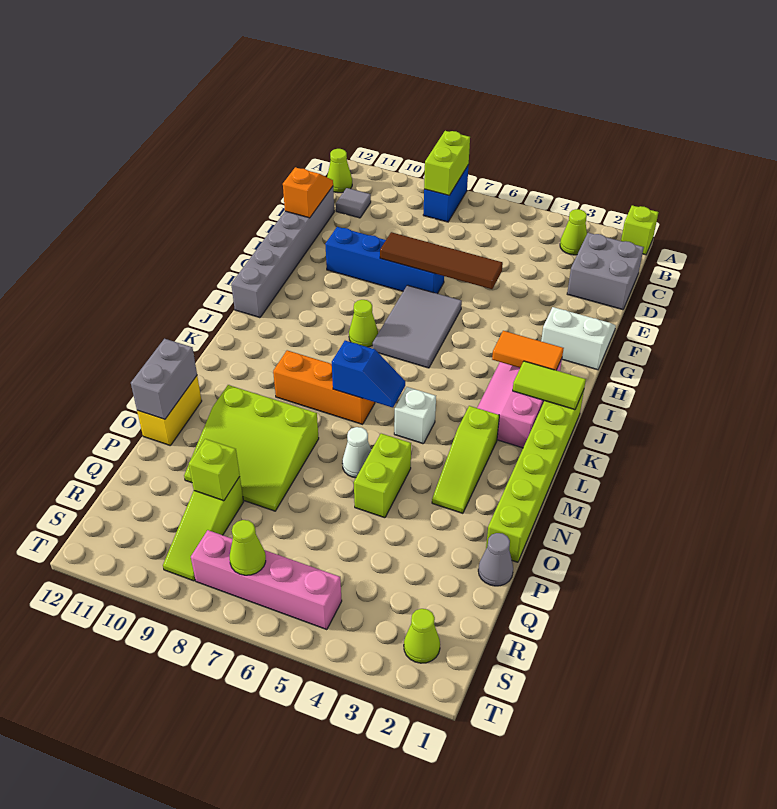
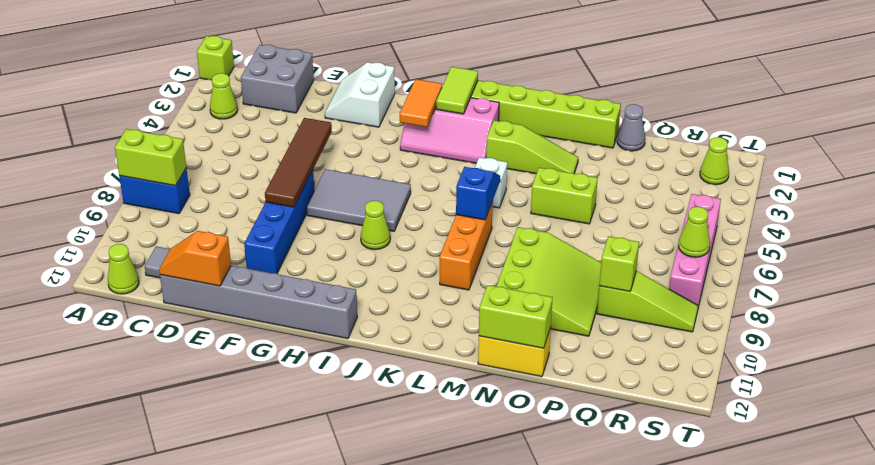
white cone N6 level 1 -> none
grey brick N12:O12 level 2 -> lime brick N12:O12 level 2

